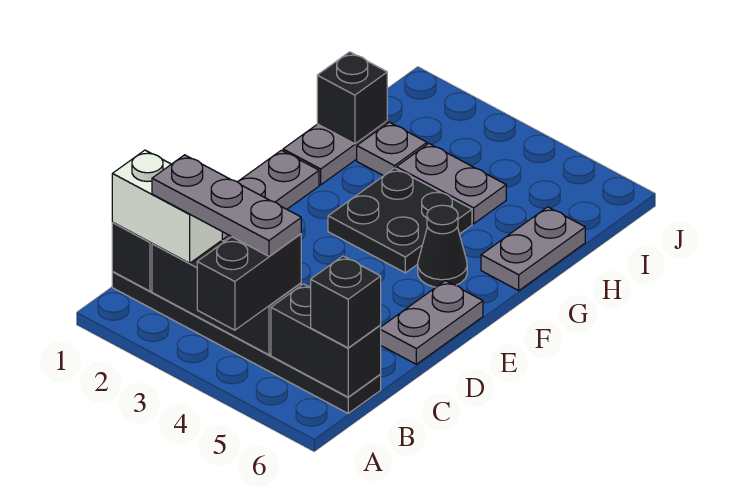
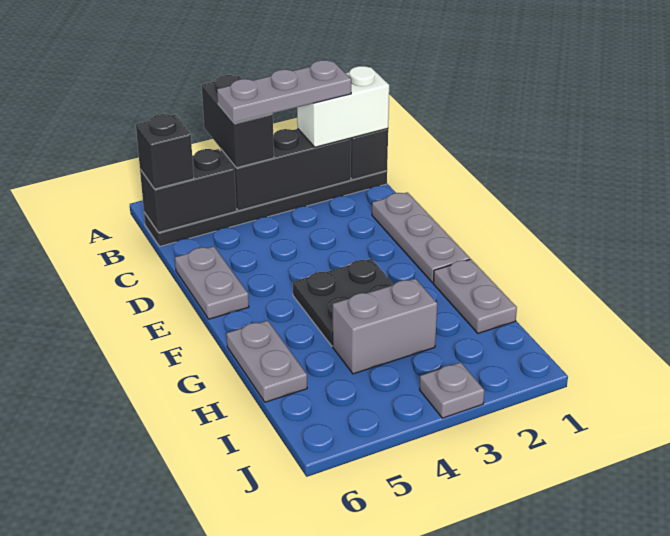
black cone F5 level 1 -> none
black brick H1 level 2 -> none
grey plate H2 level 1 -> grey plate J3 level 1
grey plate H3:H4 level 1 -> grey brick H3:H4 level 1

